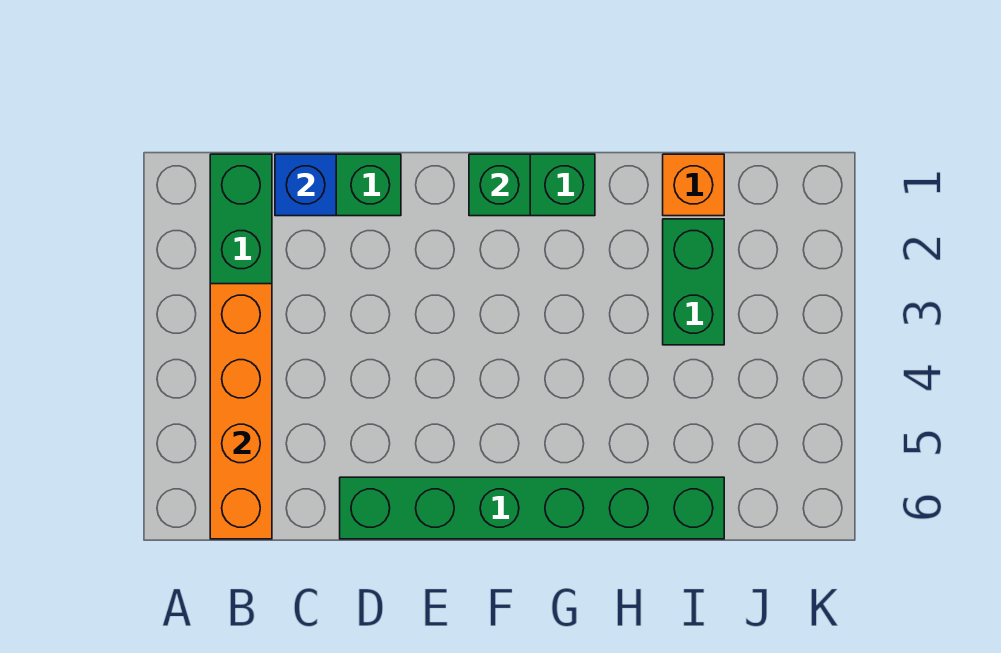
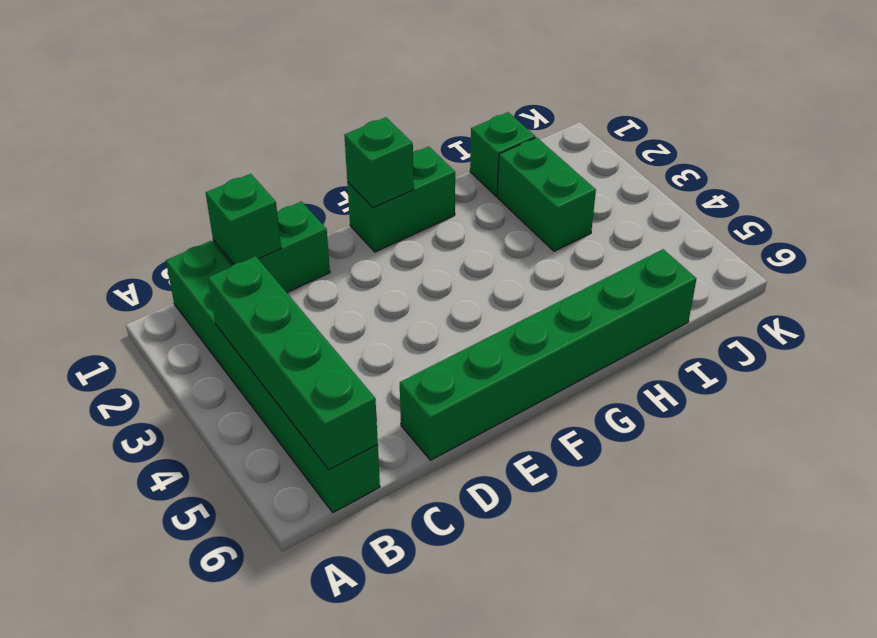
orange brick B3:B6 level 2 -> green brick B3:B6 level 2
blue brick C1 level 2 -> green brick C1 level 2
orange brick I1 level 1 -> green brick I1 level 1

